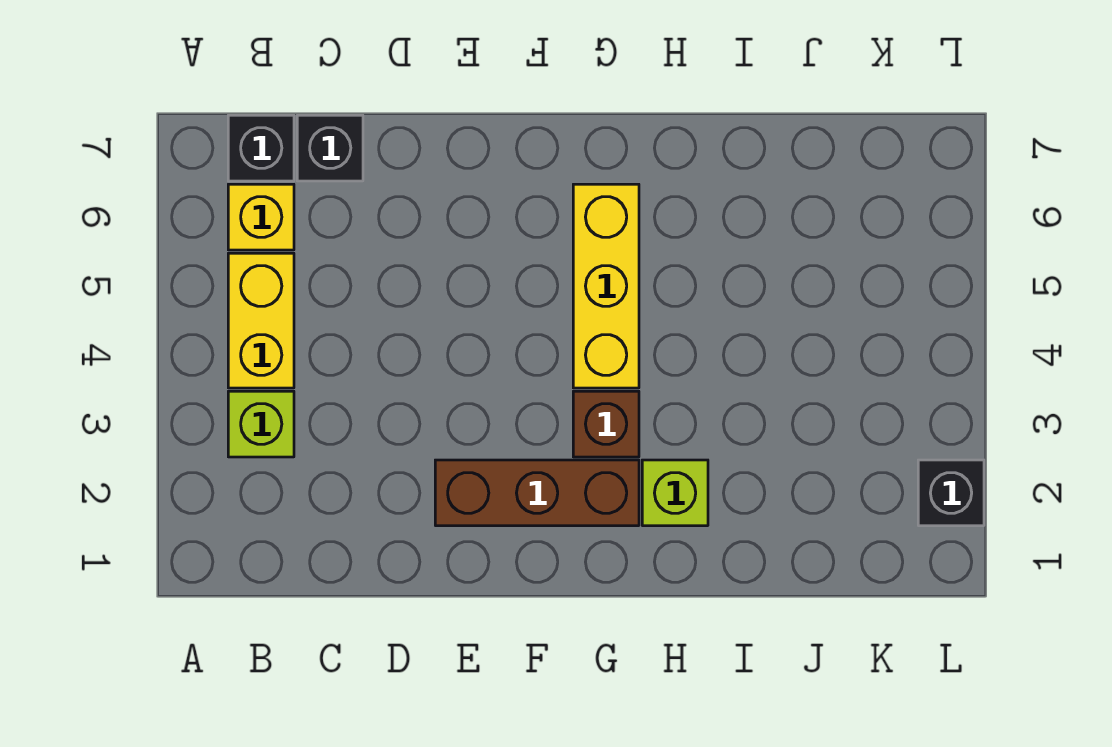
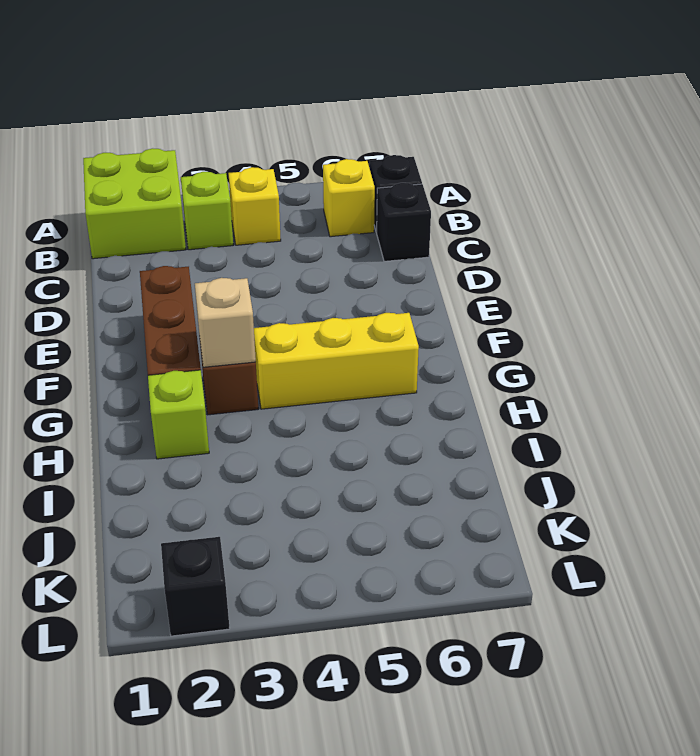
none -> lime brick A1:B2 level 1
yellow brick B4:B5 level 1 -> yellow brick B4 level 1
none -> tan brick G3 level 2

